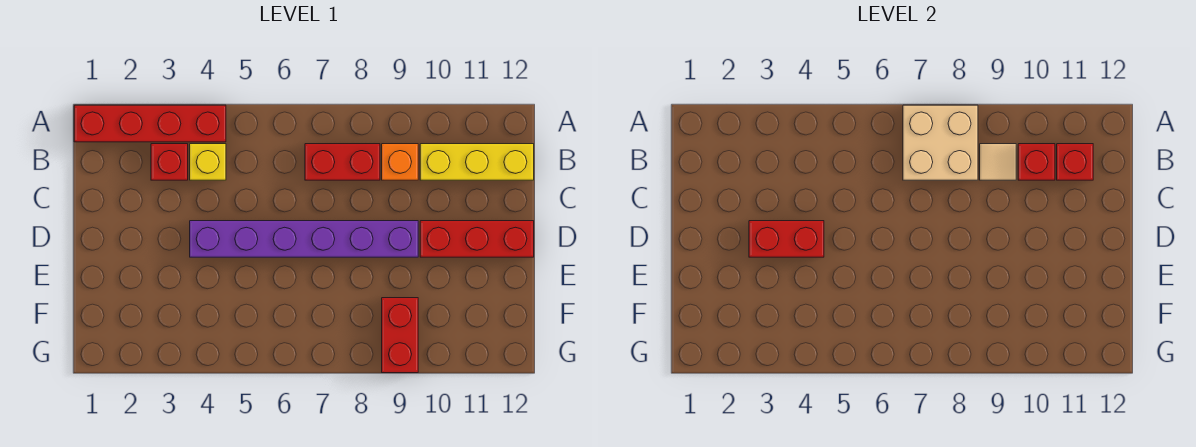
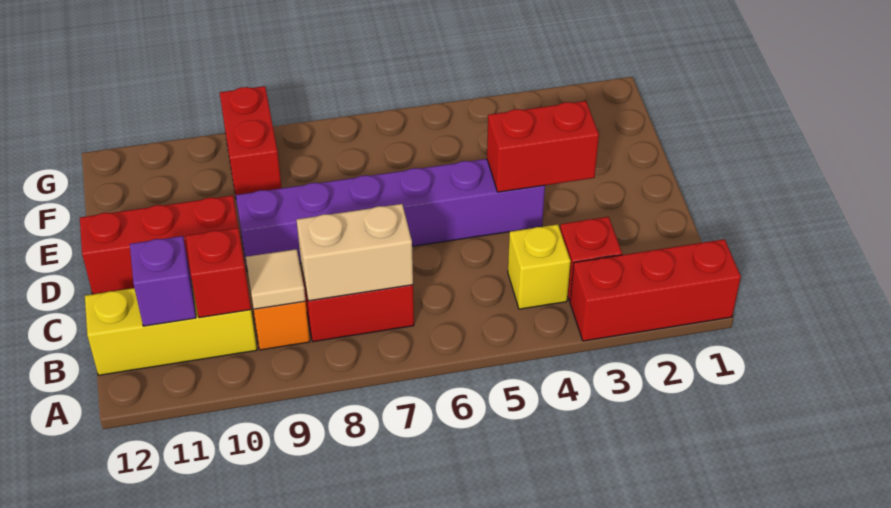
red brick A1:A4 level 1 -> red brick A1:A3 level 1
tan brick A7:B8 level 2 -> tan brick B7:B8 level 2
red brick B11 level 2 -> purple brick B11 level 2

